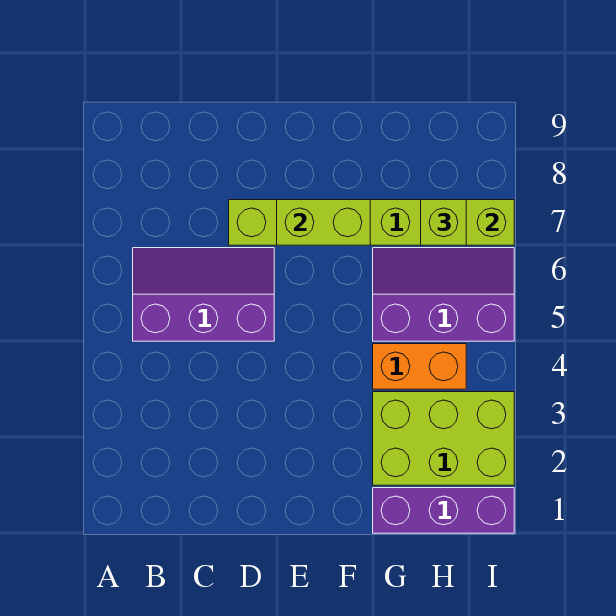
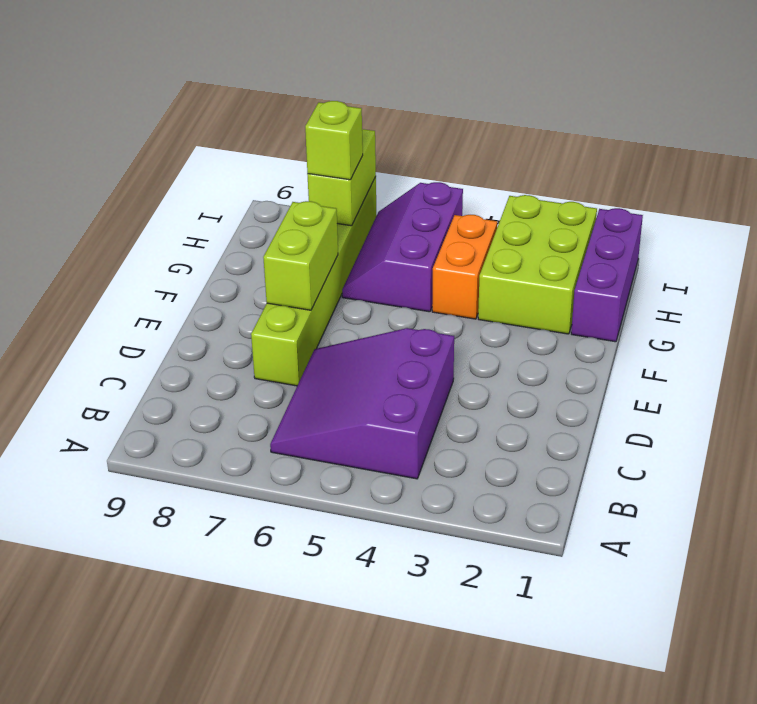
purple slope B5:D6 level 1 top 5 -> purple slope B4:D6 level 1 top 4

